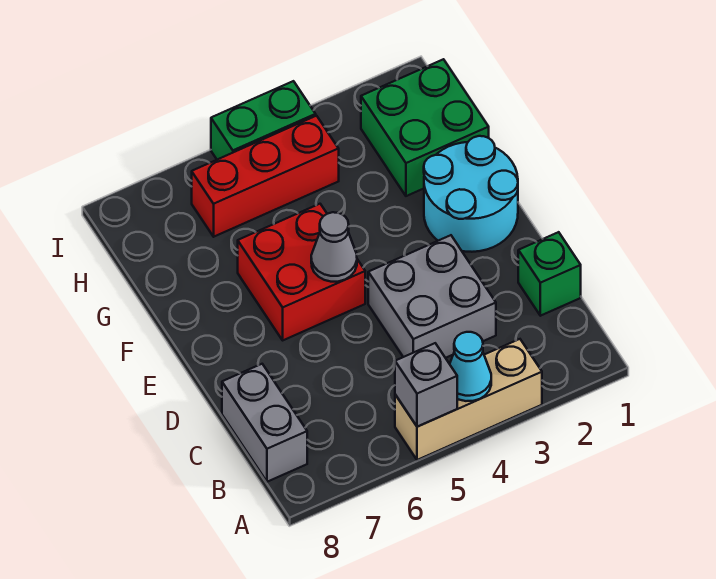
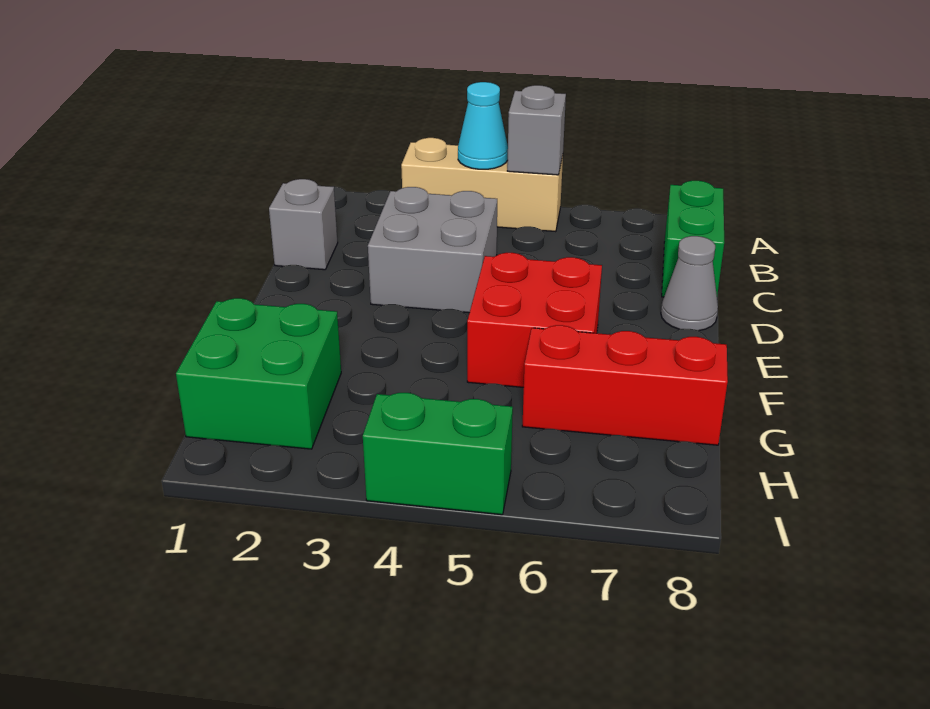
grey brick B8:C8 level 1 -> green brick B8:C8 level 1
green brick C1 level 1 -> grey brick C1 level 1
cyan round brick E1:F2 level 1 -> none
grey cone E5 level 2 -> grey cone D8 level 1
red brick H4:H6 level 1 -> red brick G6:G8 level 1

